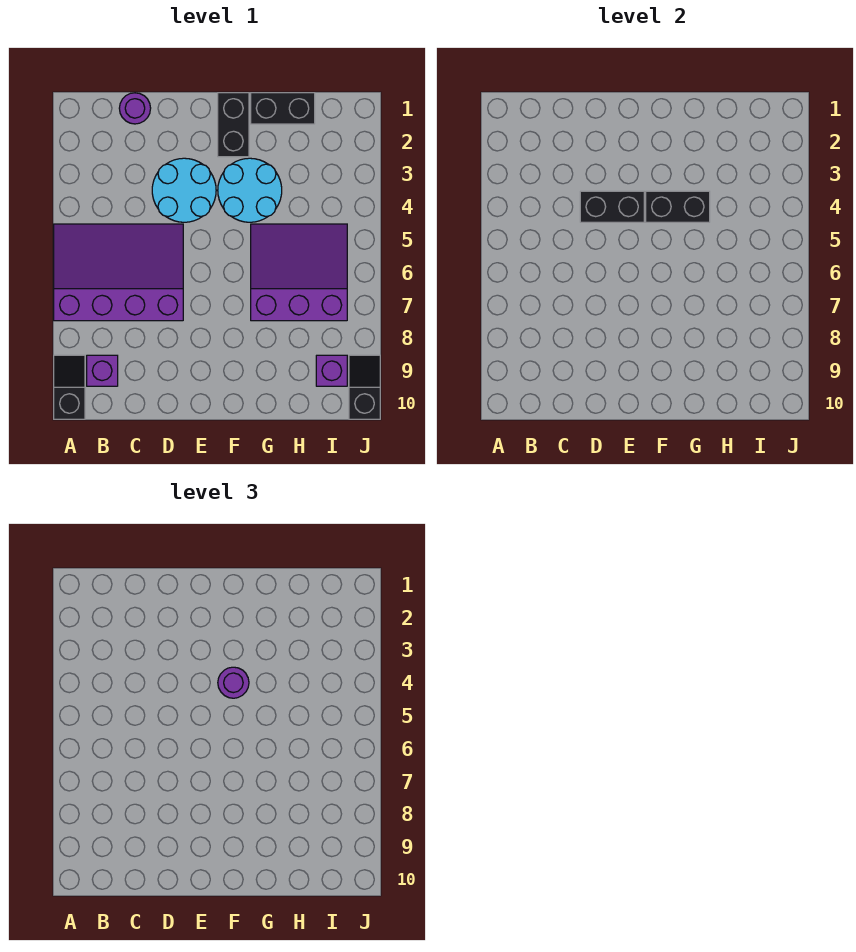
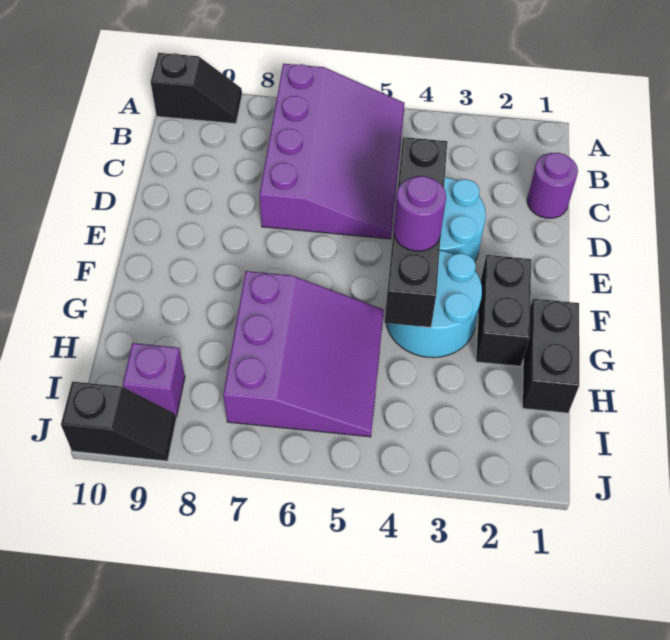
purple brick B9 level 1 -> none
black brick F1:F2 level 1 -> black brick F2:G2 level 1

